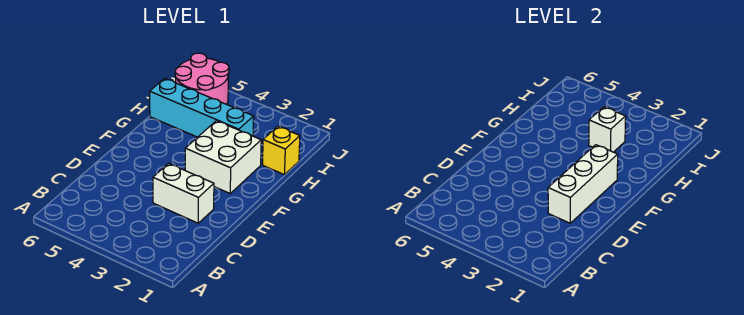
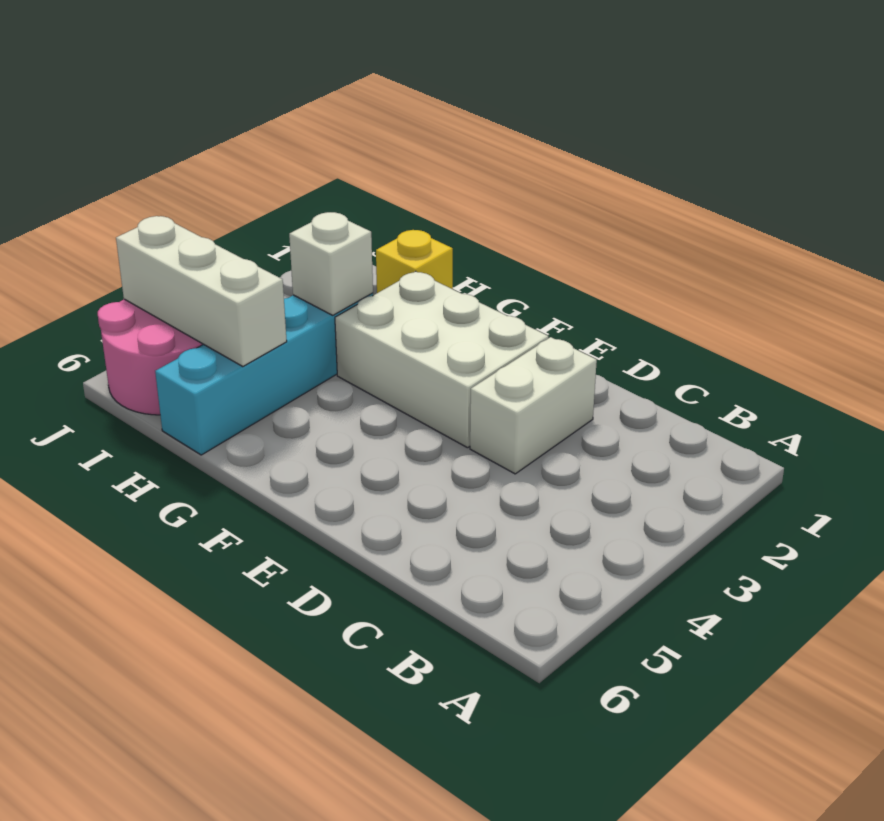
white brick D2:F2 level 2 -> white brick H5:J5 level 2
white brick F2:G3 level 1 -> white brick E2:G3 level 1

